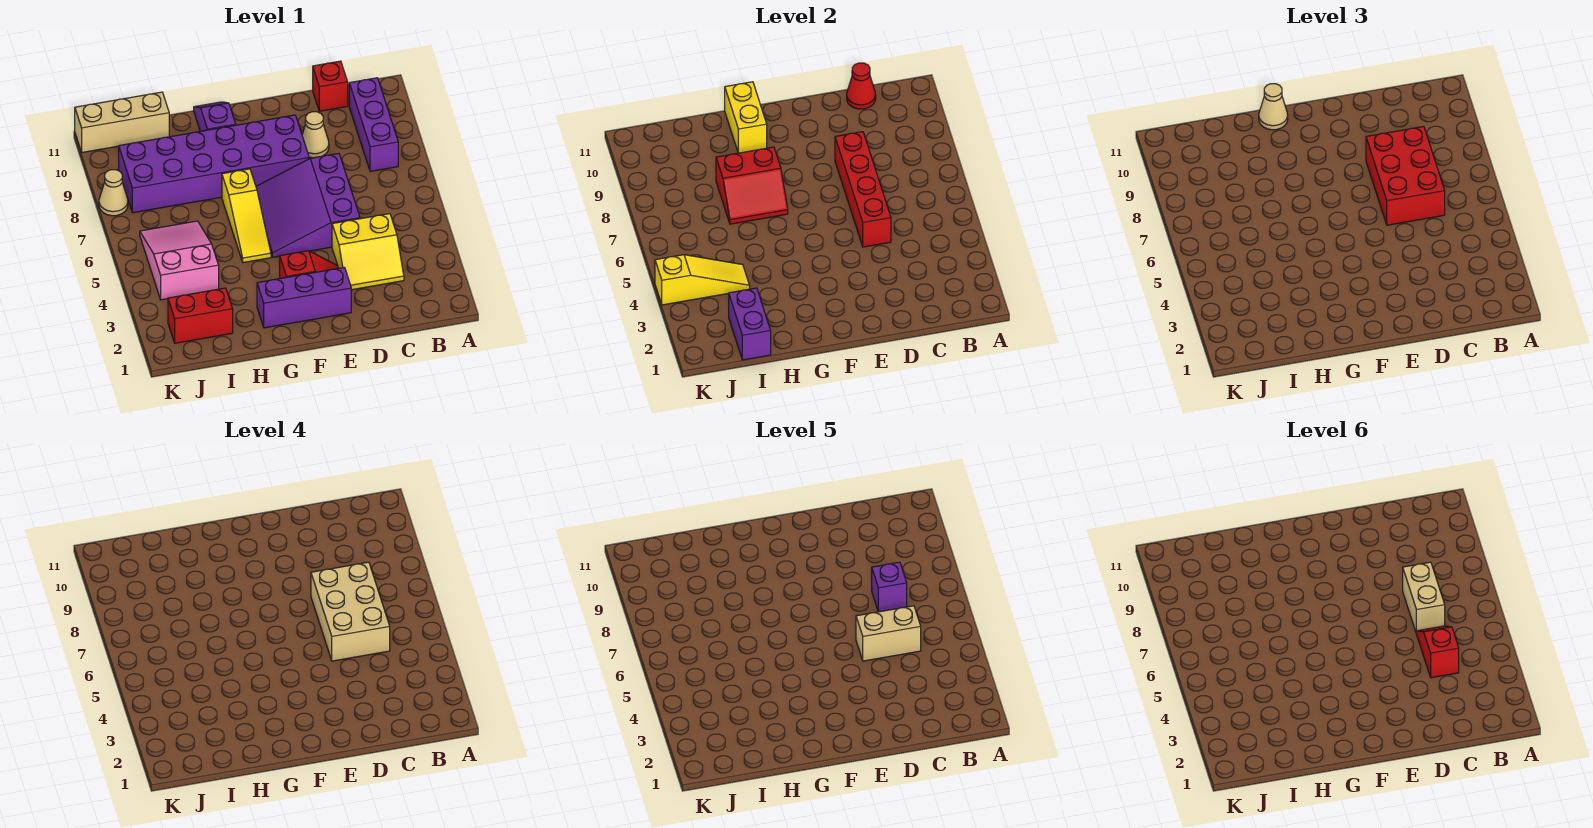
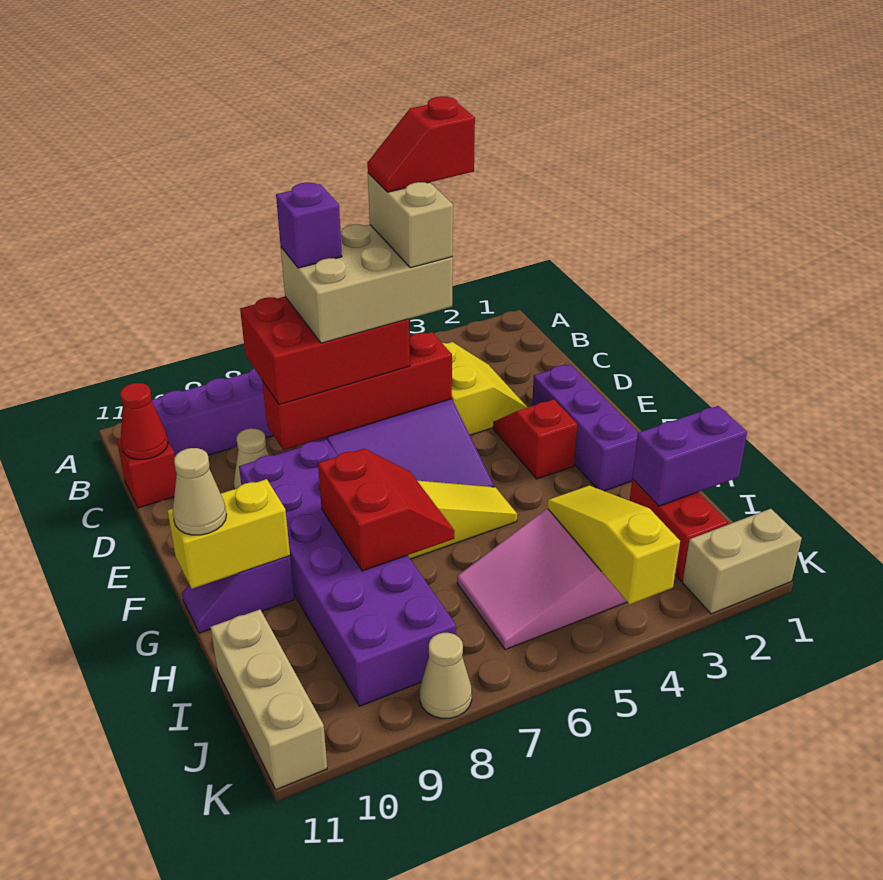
tan brick C6:C7 level 6 -> tan brick K1:K2 level 1

